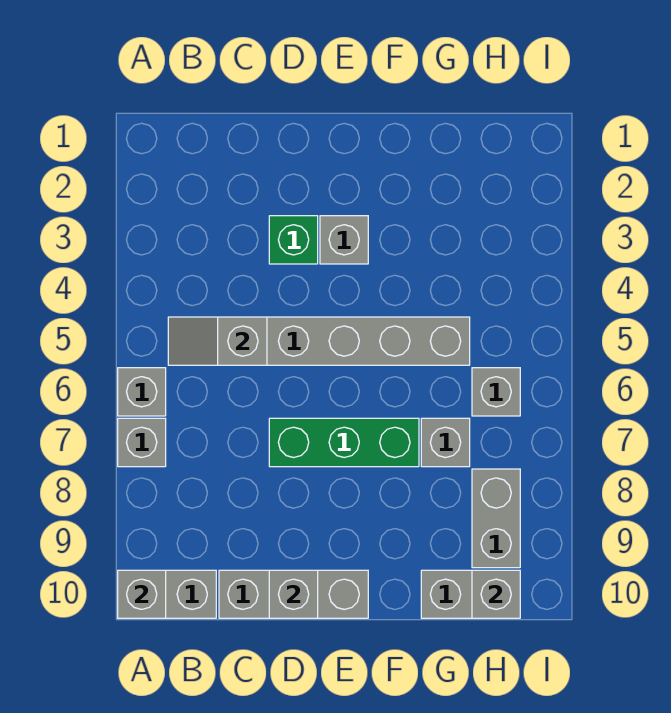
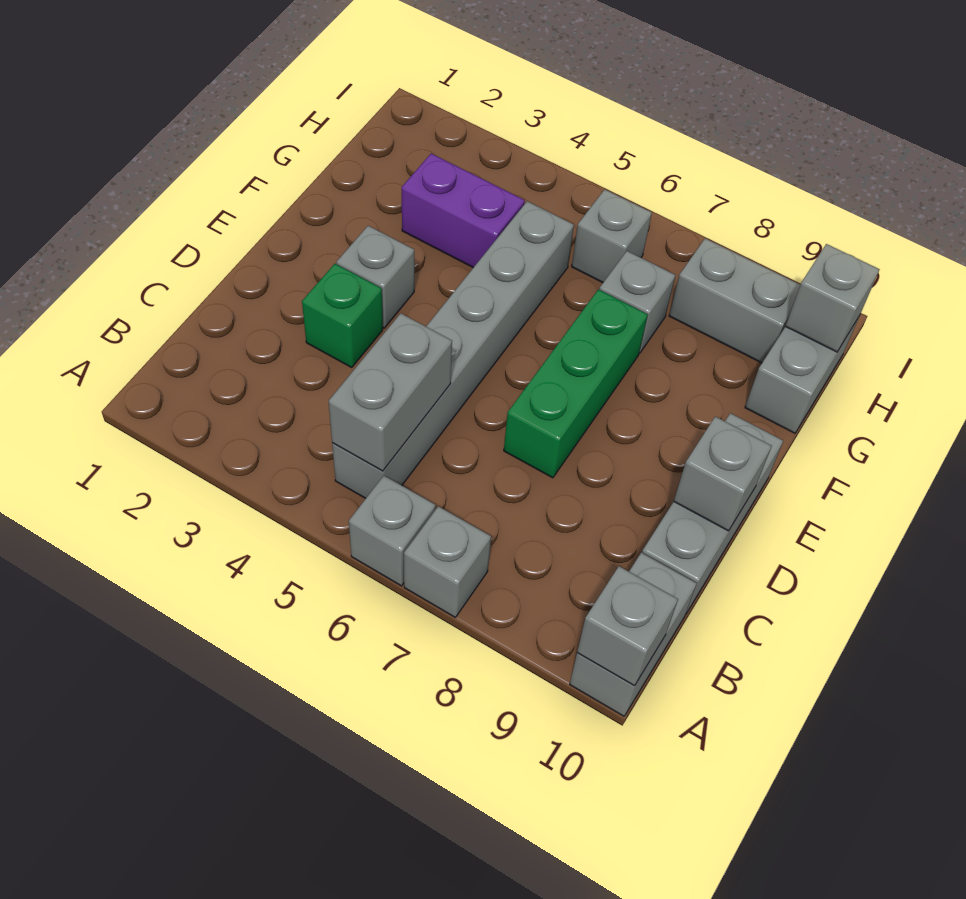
grey slope B5:C5 level 2 top C -> grey brick B5:C5 level 2
none -> purple brick G3:G4 level 1

